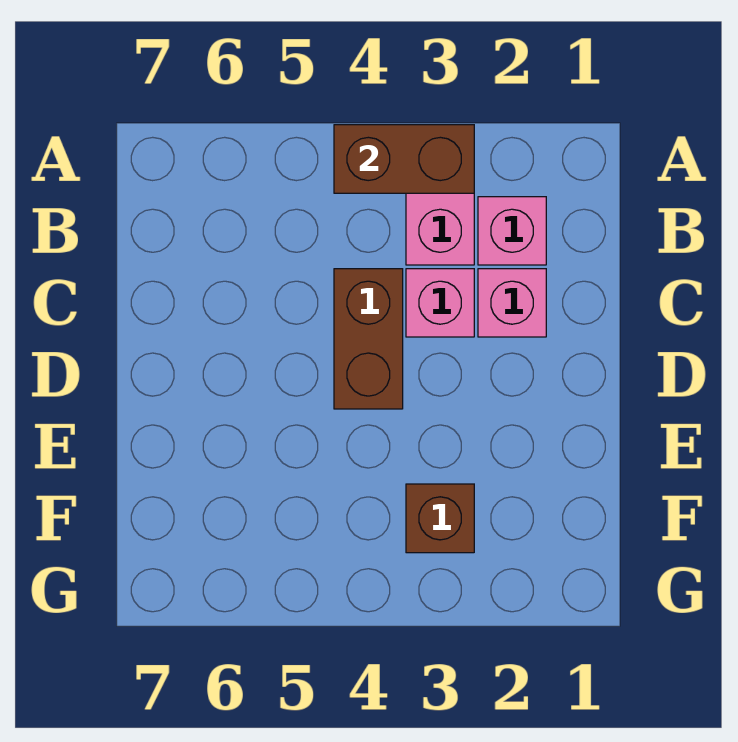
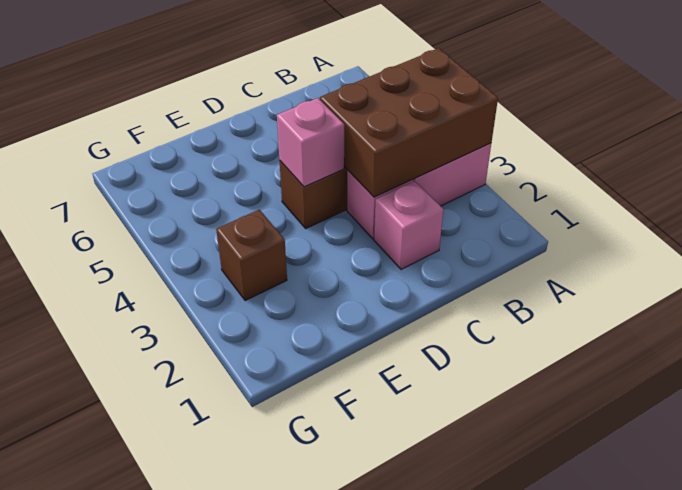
brown brick A3:A4 level 2 -> brown brick A3:C4 level 2
pink brick B2 level 1 -> pink brick D4 level 2

